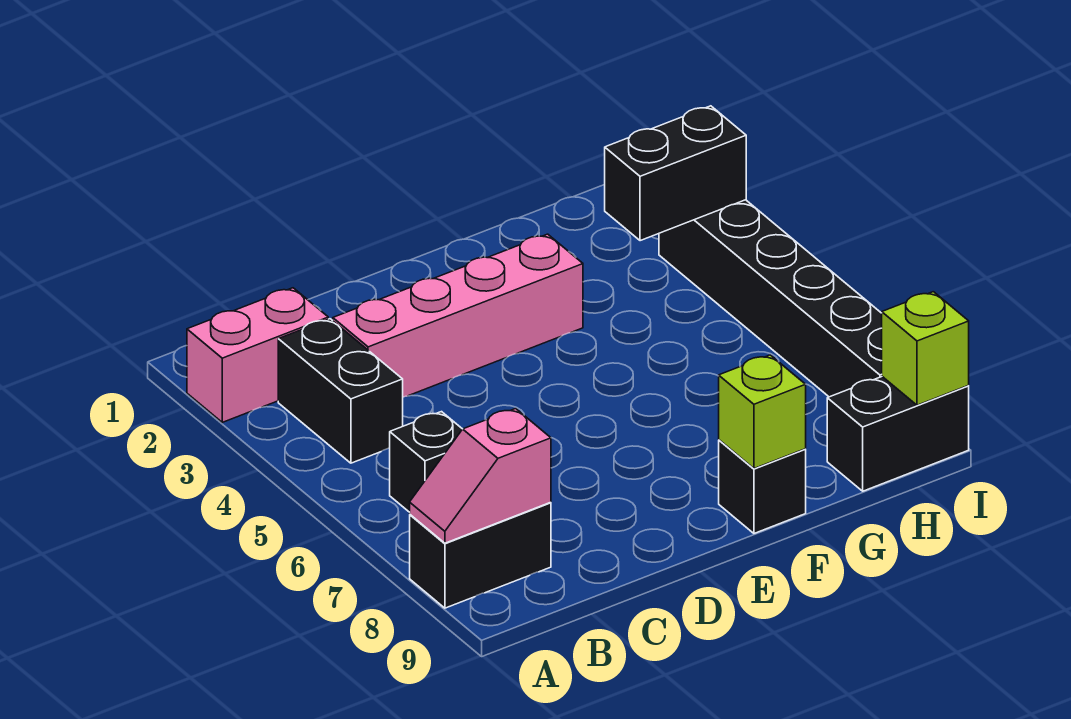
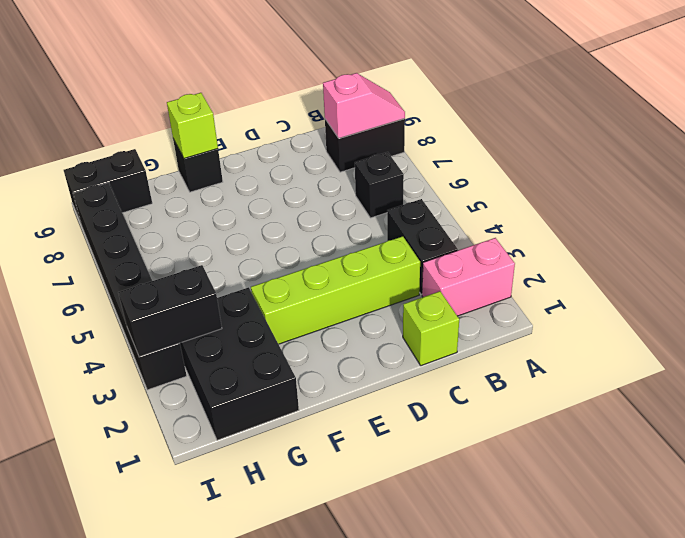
pink brick C3:F3 level 1 -> lime brick C3:F3 level 1
none -> black brick G1:H3 level 1
lime brick I9 level 2 -> lime brick C1 level 1

